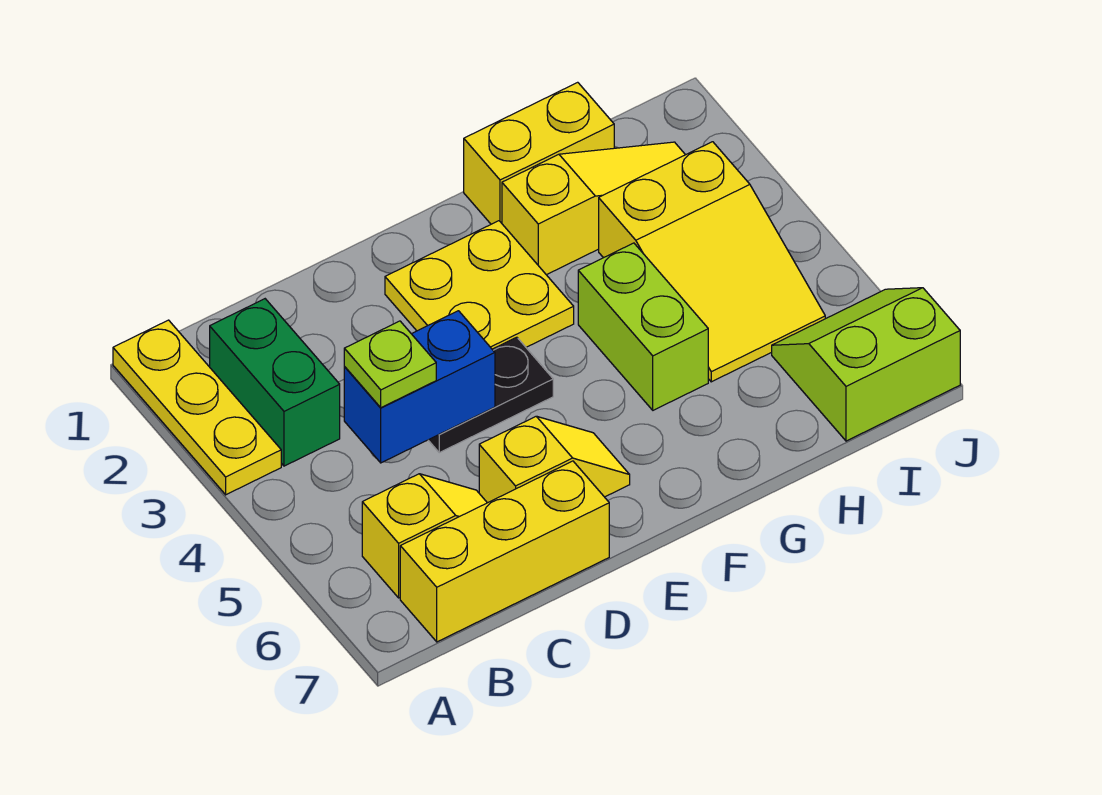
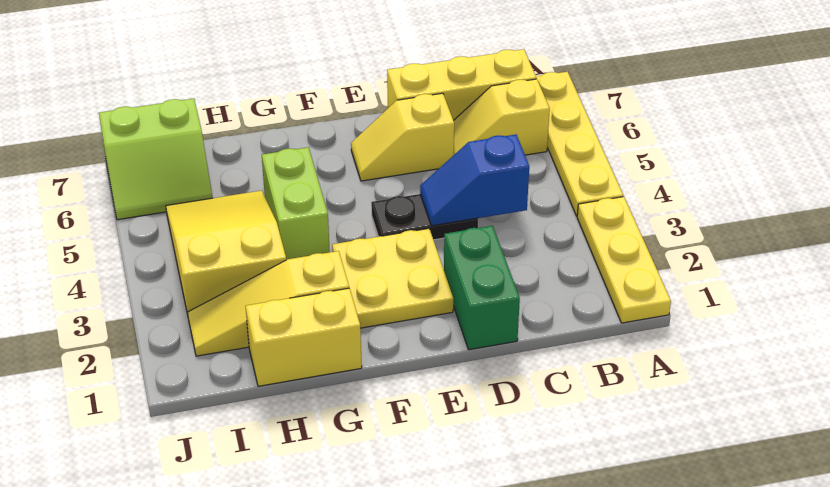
none -> yellow plate A4:A7 level 1
green brick B2:B3 level 1 -> green brick D1:D2 level 1
blue brick C4:D4 level 2 -> blue slope C4:D4 level 2 top C
lime plate C4 level 3 -> none

